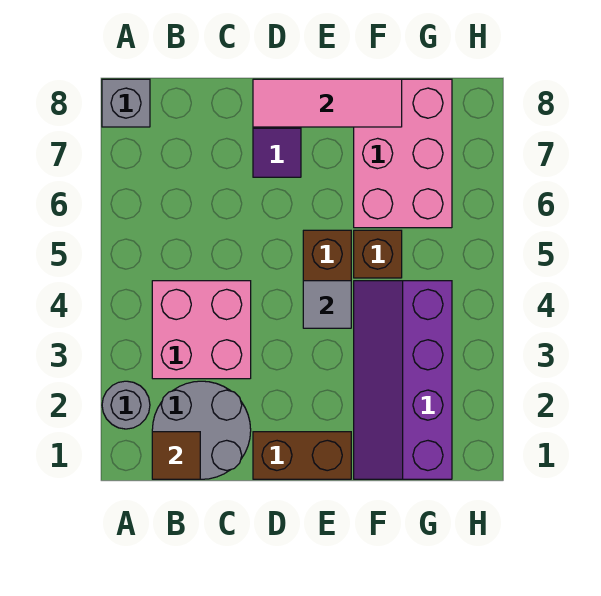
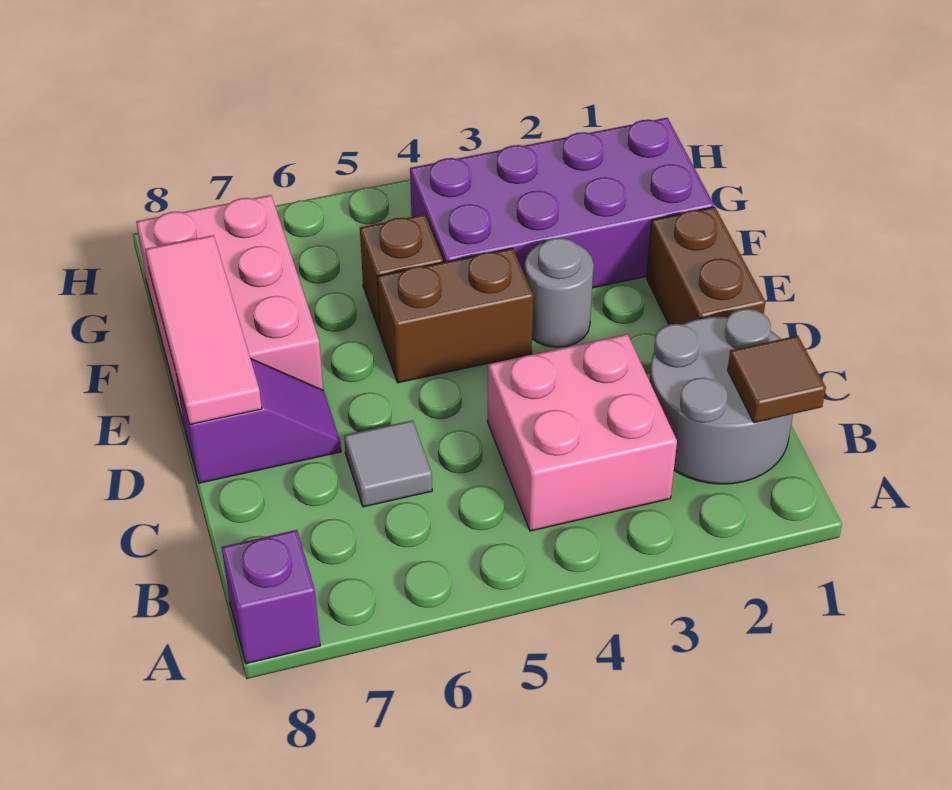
grey round brick A2 level 1 -> grey round brick E3 level 1
grey brick A8 level 1 -> purple brick A8 level 1
grey tile E4 level 2 -> grey tile C6 level 1
purple slope F1:G4 level 1 top G -> purple brick F1:G4 level 1
pink brick F6:G8 level 1 -> pink brick E7:G8 level 1

